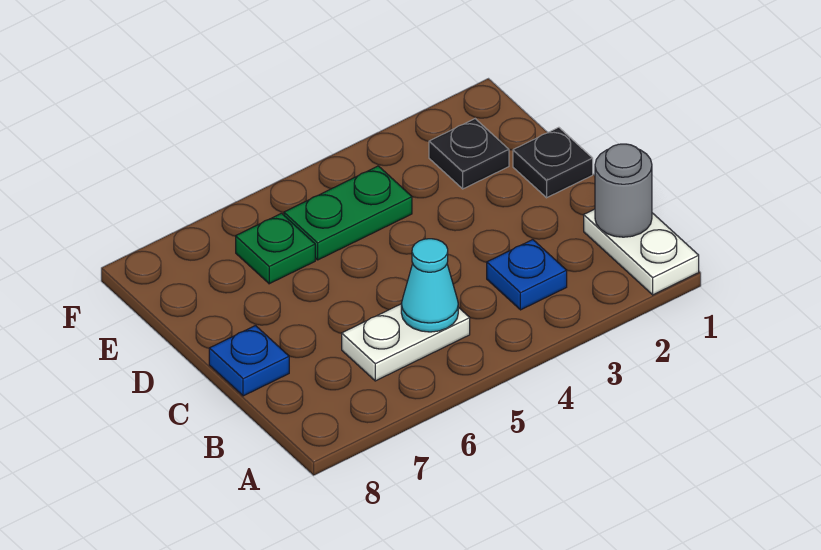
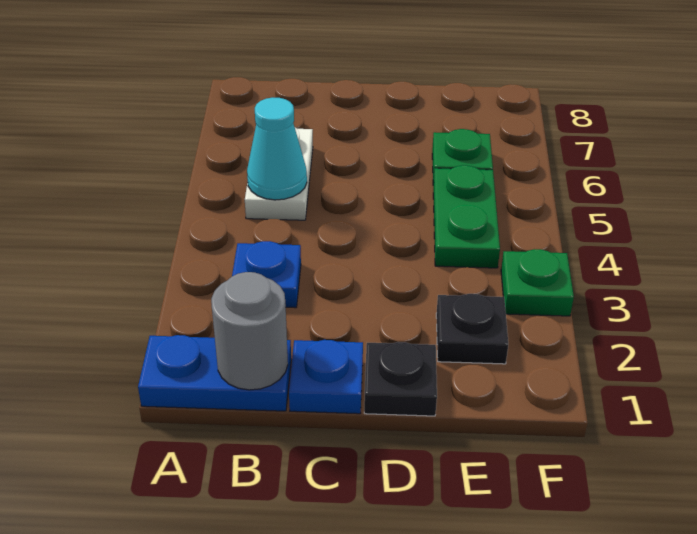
white plate A1:B1 level 1 -> blue plate A1:B1 level 1
blue plate C8 level 1 -> blue plate C1 level 1
none -> green plate F3 level 1

